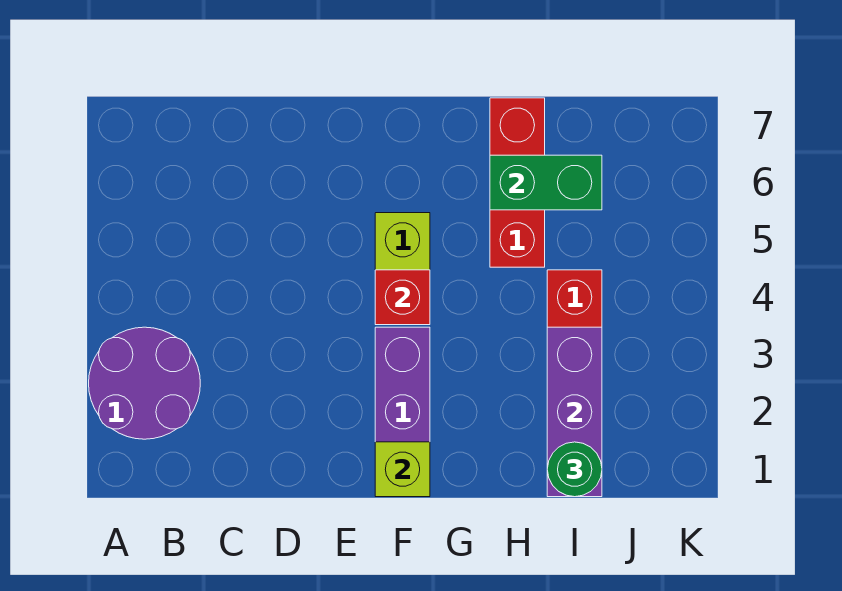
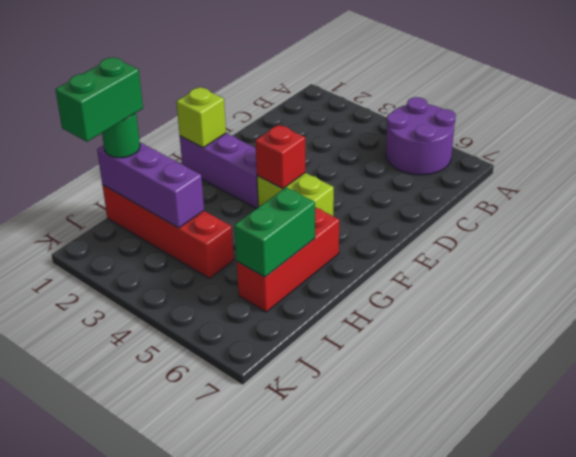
purple round brick A2:B3 level 1 -> purple round brick A5:B6 level 1
red brick H5:H7 level 1 -> red brick G6:I6 level 1
none -> green brick I1:J1 level 4

